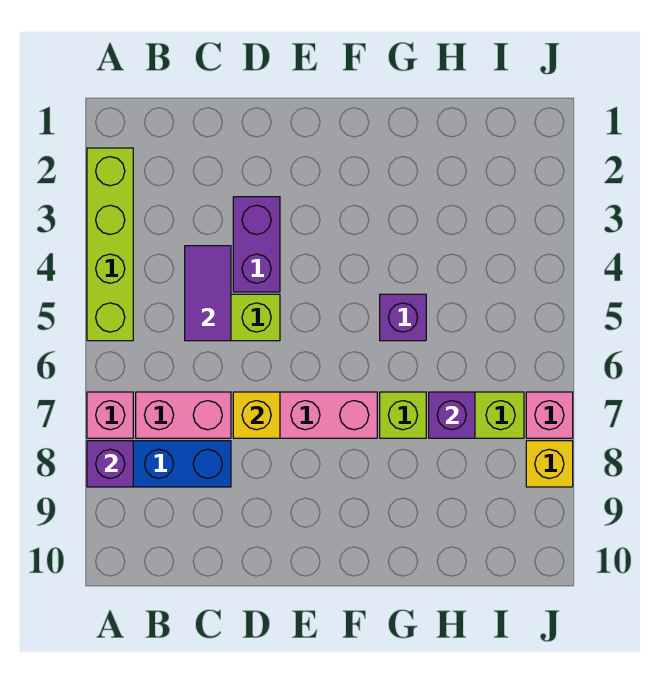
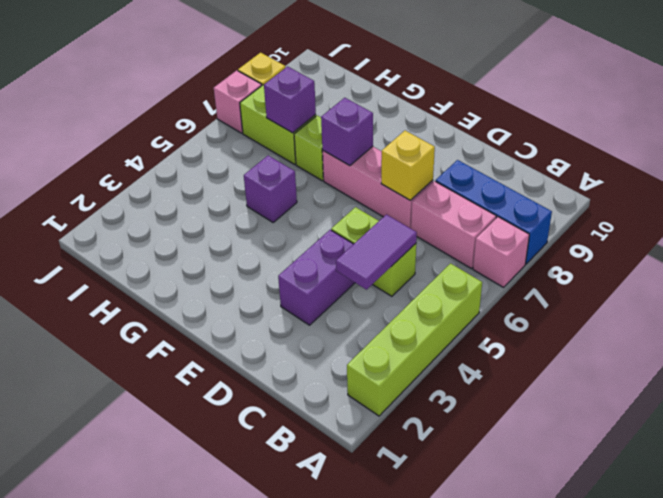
purple brick A8 level 2 -> purple brick F7 level 2

